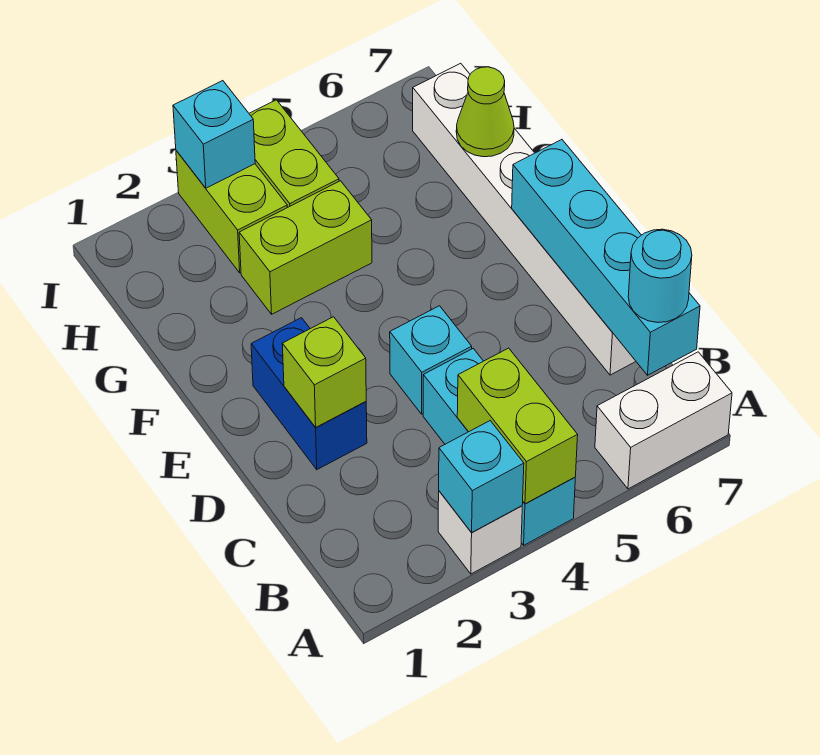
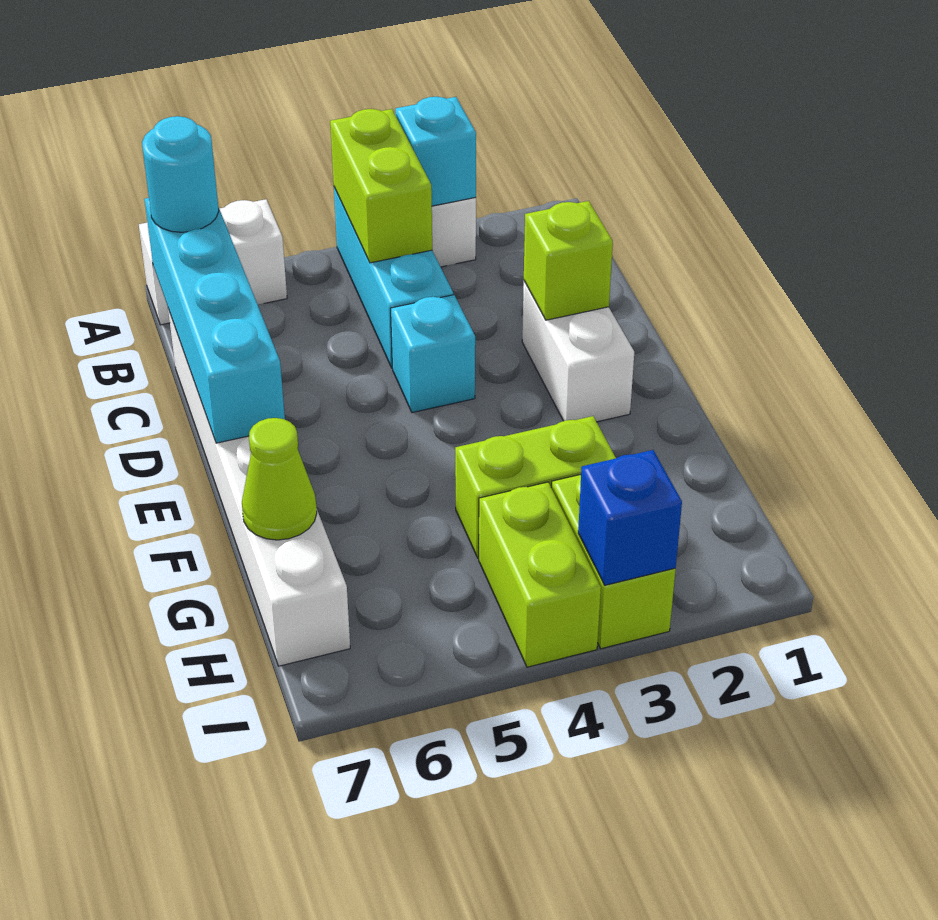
blue brick D2:E2 level 1 -> white brick D2:E2 level 1
cyan brick I3 level 2 -> blue brick I3 level 2

